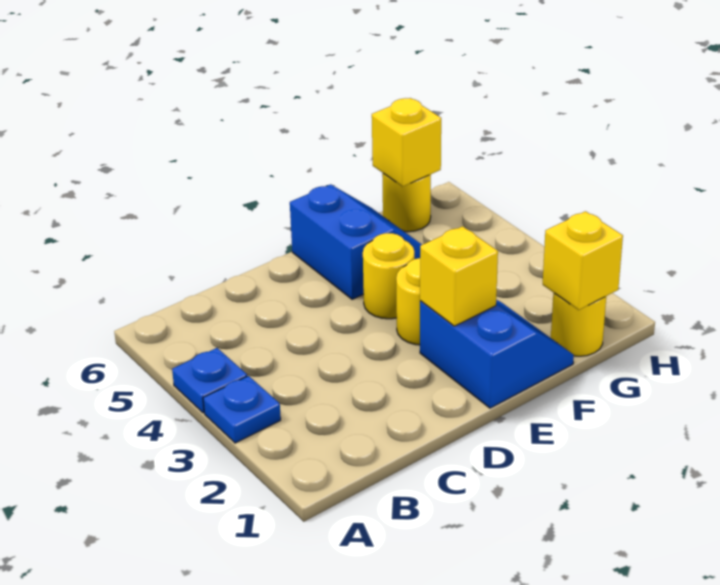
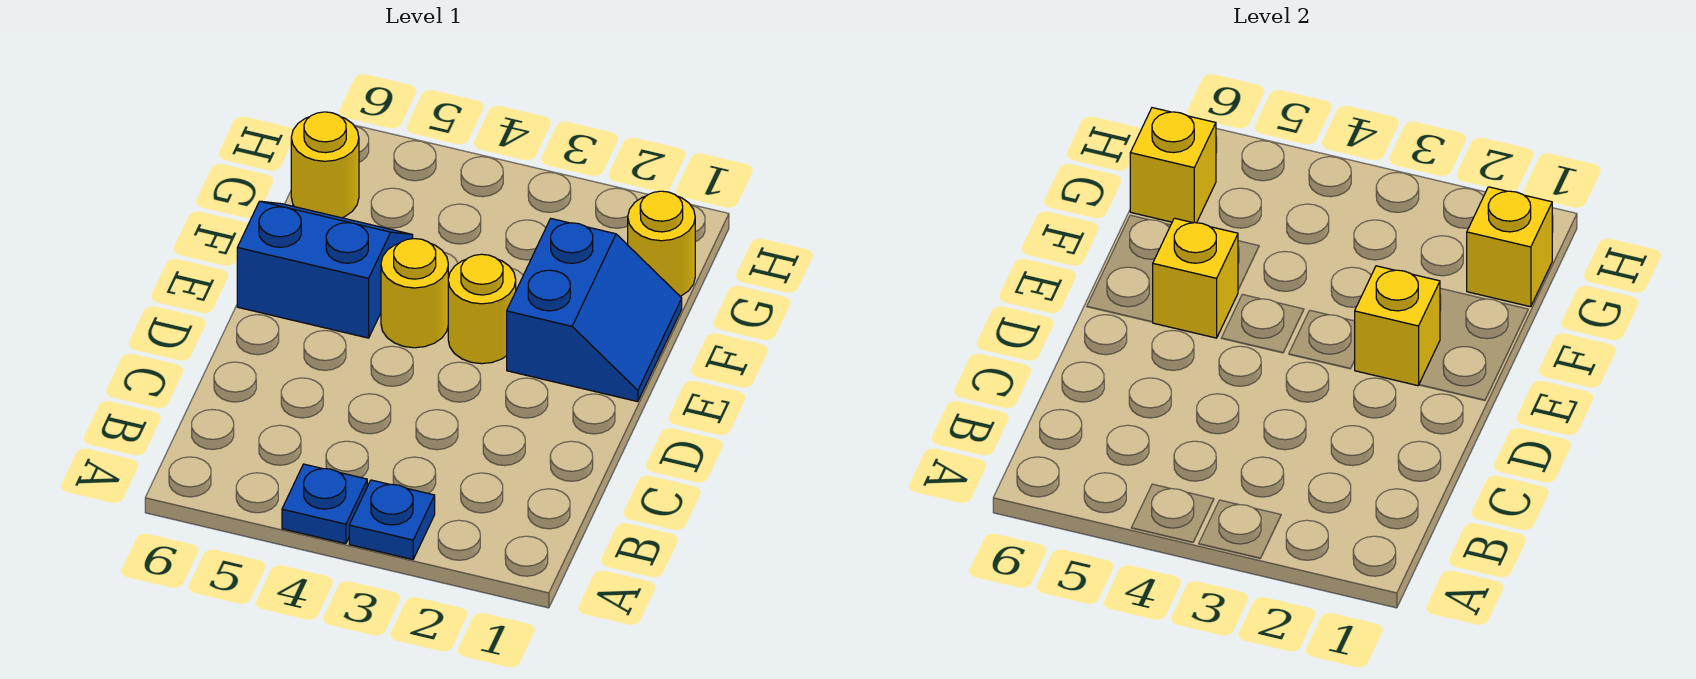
blue slope E1:F2 level 1 top E -> blue slope E1:F2 level 1 top 2
none -> yellow brick E5 level 2

